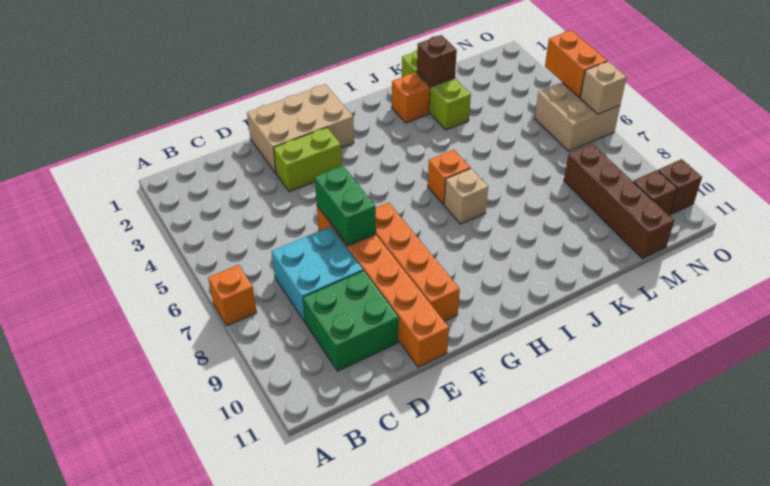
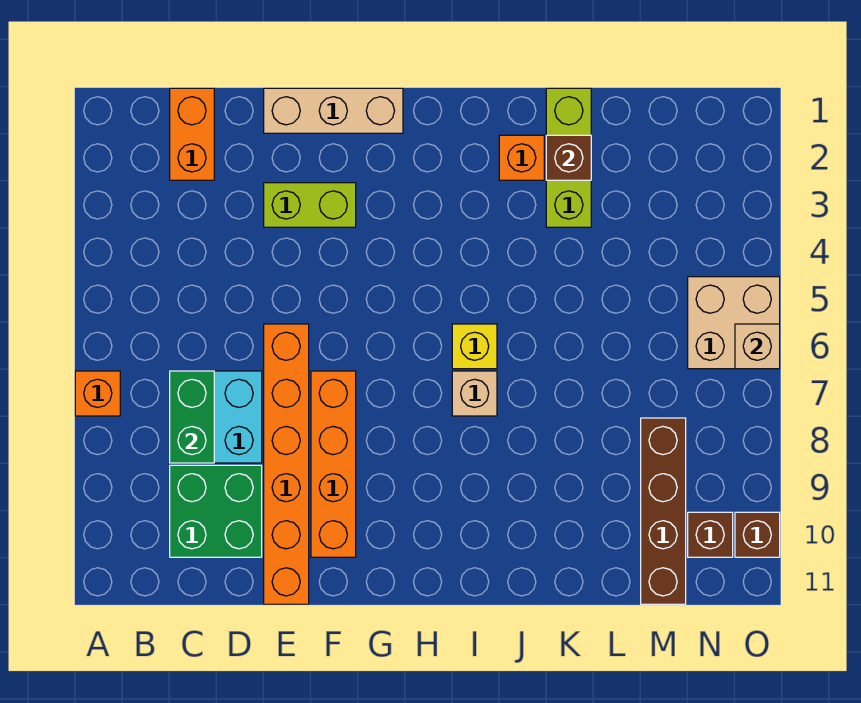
tan brick E1:G2 level 1 -> tan brick E1:G1 level 1
green brick E6:E7 level 2 -> green brick C7:C8 level 2
orange brick I6 level 1 -> yellow brick I6 level 1
orange brick O4:O5 level 2 -> orange brick C1:C2 level 1

